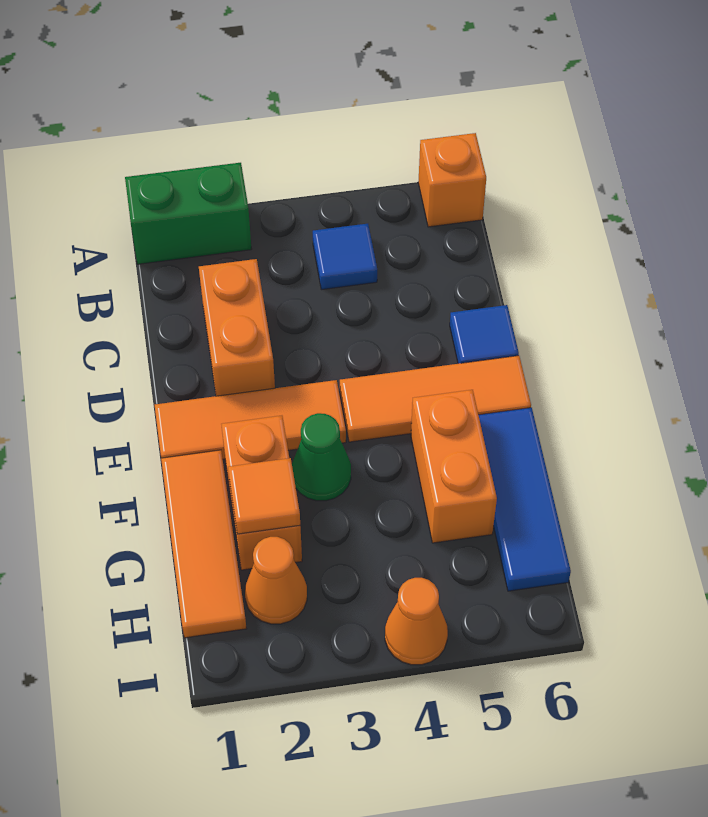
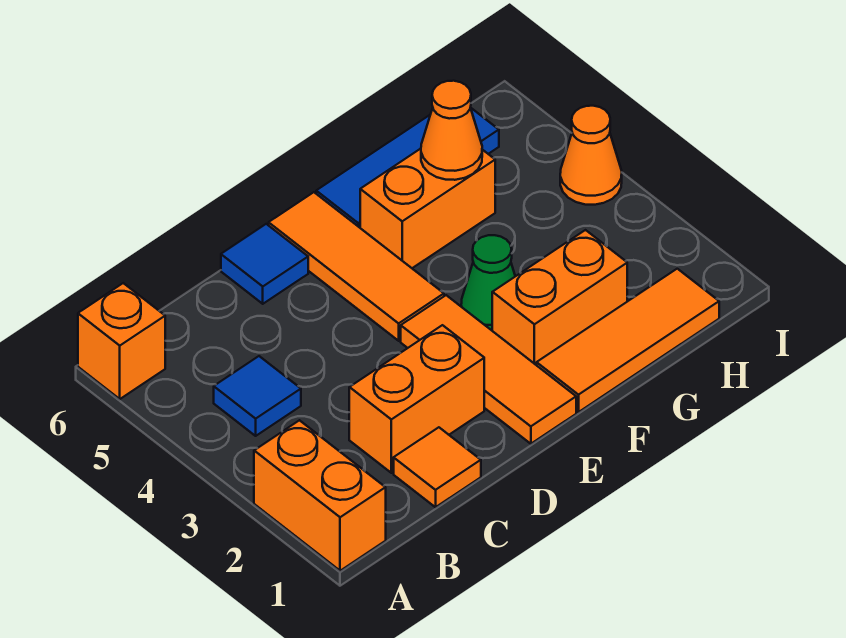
green brick A1:A2 level 1 -> orange brick A1:A2 level 1
orange tile G2 level 2 -> orange tile C1 level 1
orange cone H2 level 1 -> orange cone G5 level 2

